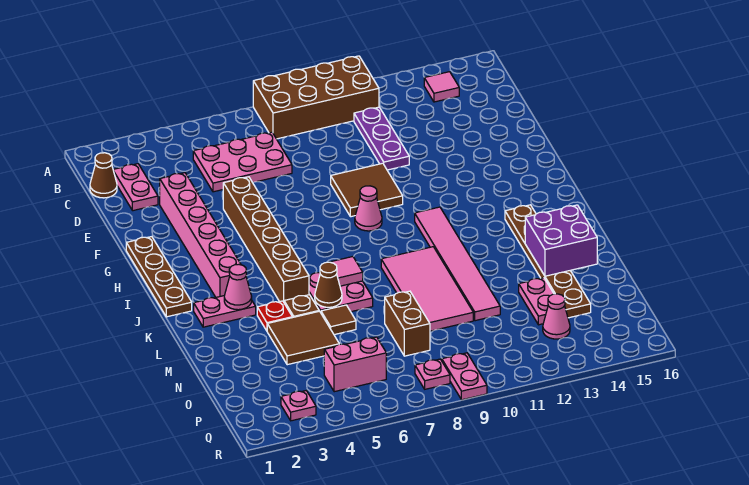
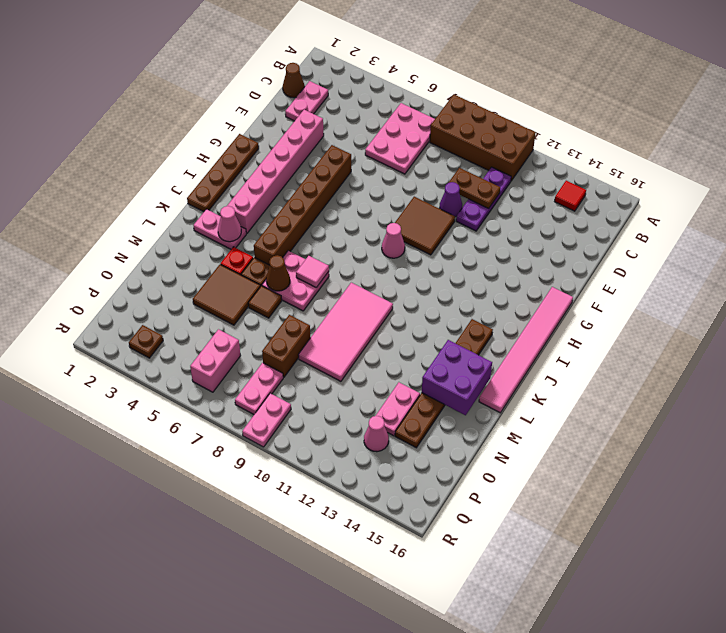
pink tile B14 level 1 -> red tile B14 level 1
pink plate C5:D7 level 1 -> pink plate B6:D7 level 1
none -> brown plate D10:D11 level 2
none -> purple cone E10 level 1
pink tile I11:N11 level 1 -> pink tile G16:L16 level 1
pink brick P5:P6 level 1 -> pink brick P6:Q6 level 1
pink plate Q3 level 1 -> brown plate Q3 level 1
pink plate Q8 level 1 -> pink plate P8:Q8 level 1

